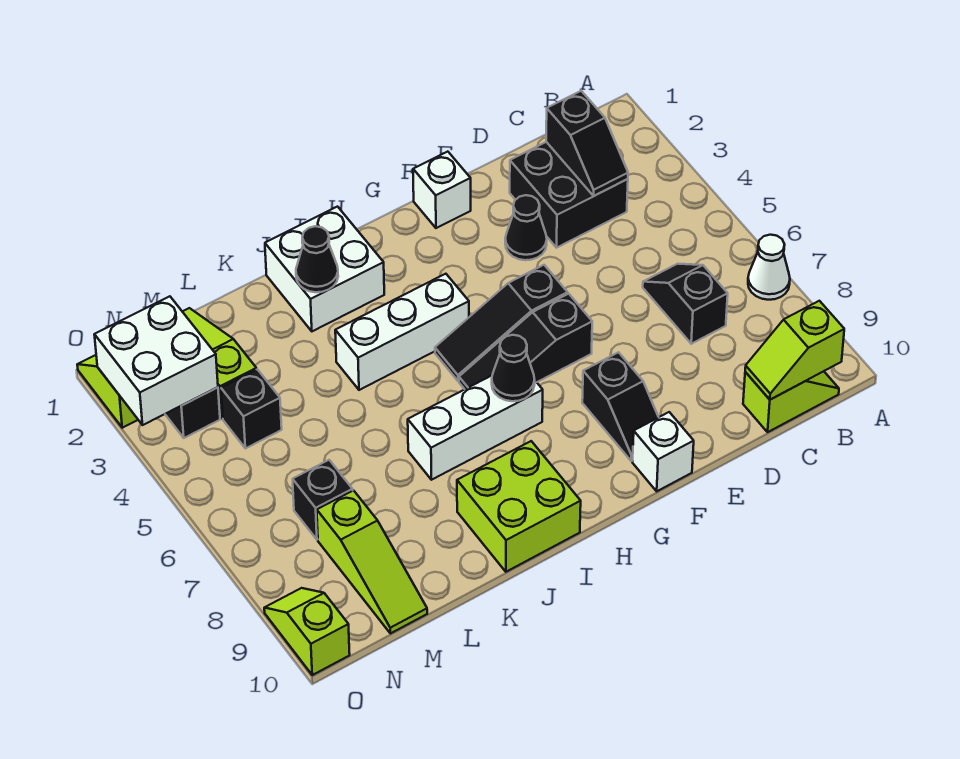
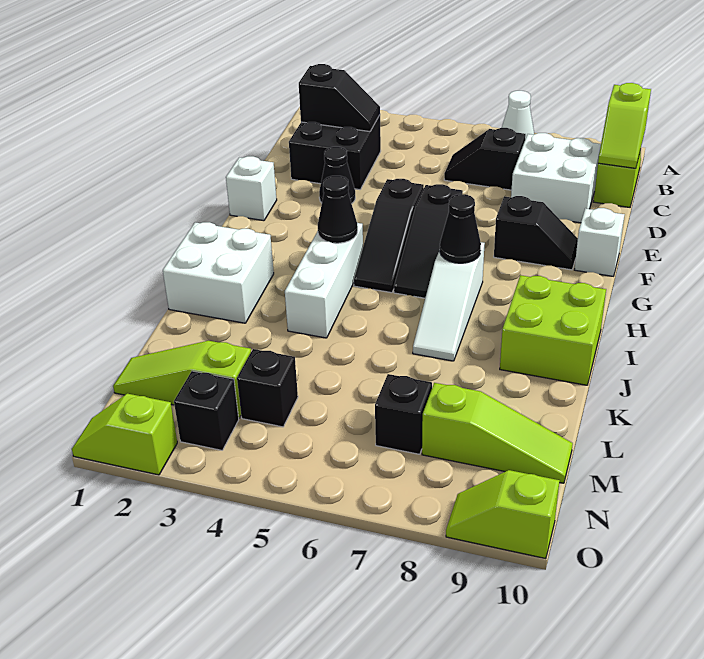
white brick H7:J7 level 1 -> white slope H7:J7 level 1 top H
black cone J2 level 2 -> black cone H4 level 2
white brick N2:O3 level 2 -> white brick C8:D9 level 1

